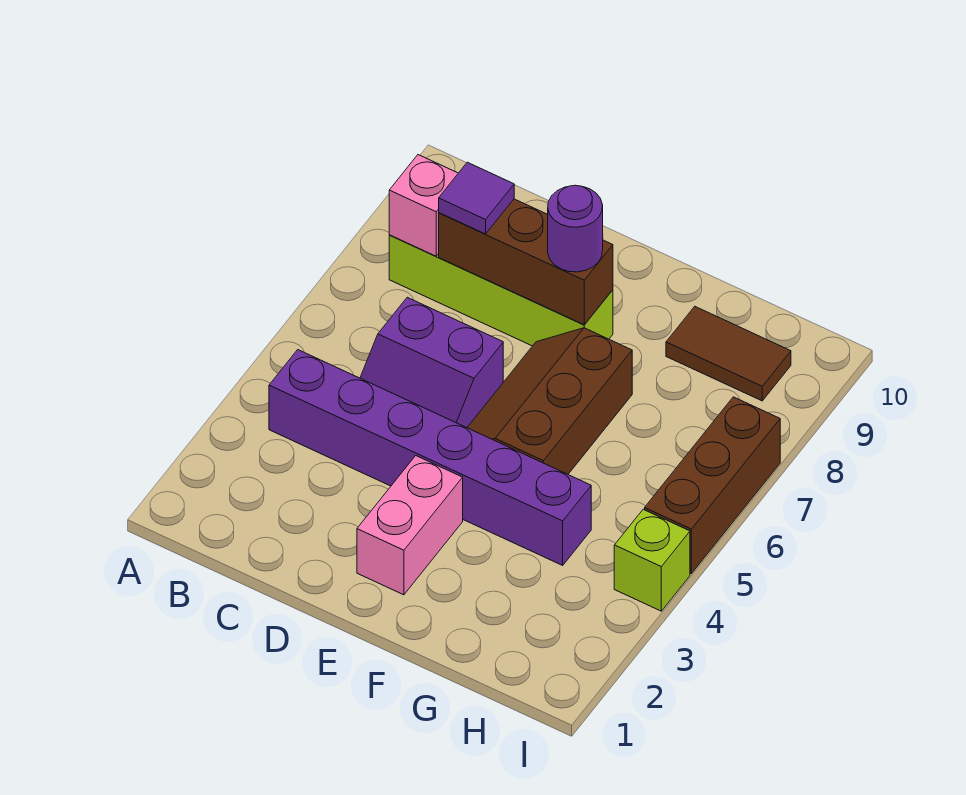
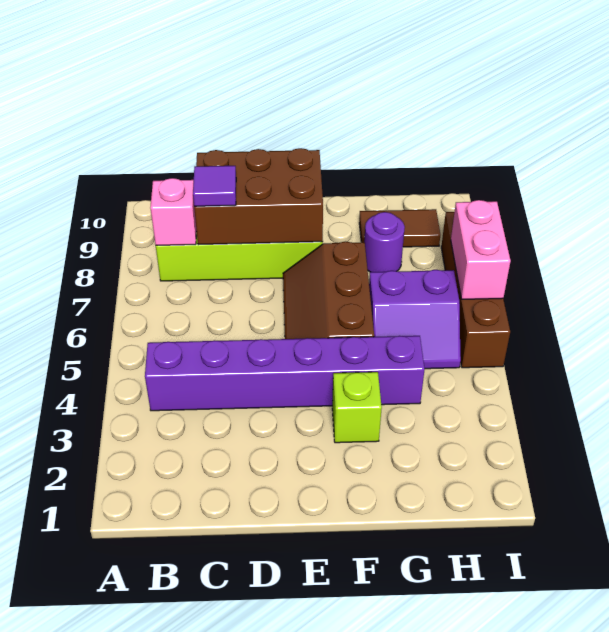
purple slope C5:D6 level 1 top 6 -> purple slope G5:H6 level 1 top 6
brown brick C8:E8 level 2 -> brown brick C8:E9 level 2
pink brick E2:E3 level 1 -> pink brick I6:I7 level 2
purple round brick E8 level 3 -> purple round brick G8 level 1
lime brick I4 level 1 -> lime brick F3 level 1
brown brick I5:I7 level 1 -> brown brick I5:I8 level 1

